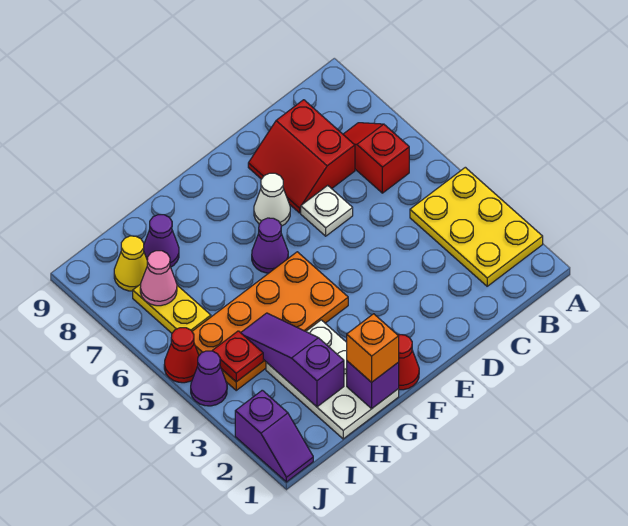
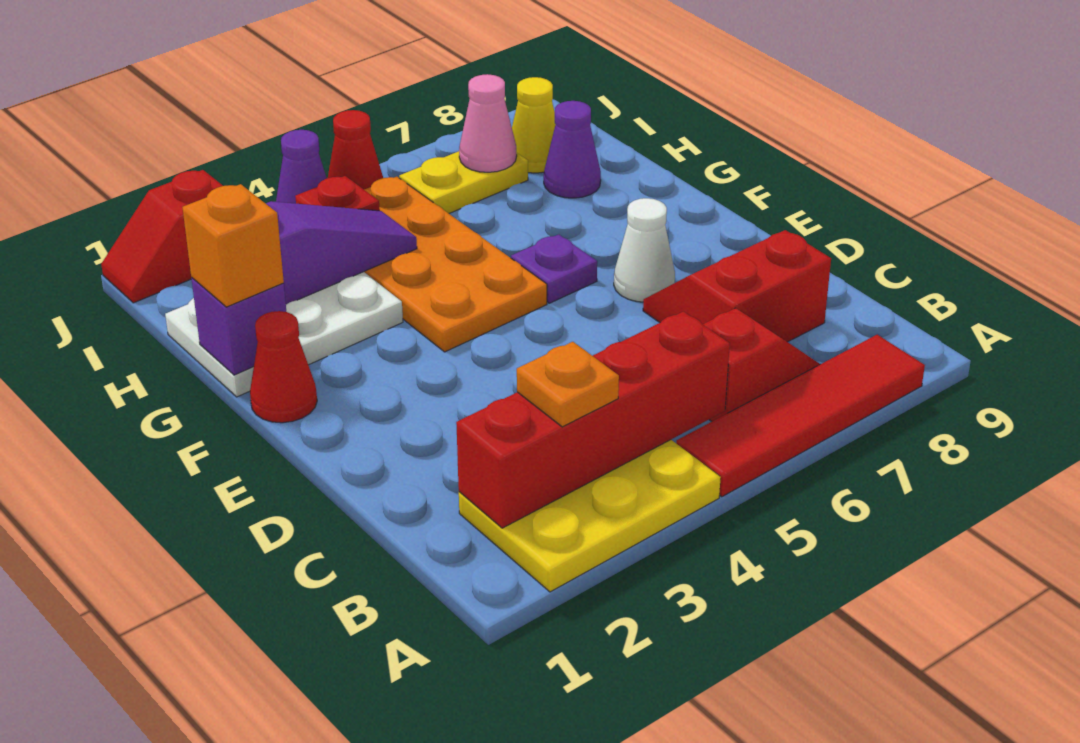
none -> red tile A5:A8 level 1
none -> red brick B2:B5 level 2
none -> orange plate B3 level 3
white plate D6 level 1 -> none
purple cone F6 level 1 -> purple plate F6 level 1
purple slope J1:J2 level 1 top 2 -> red slope J1:J2 level 1 top 2

